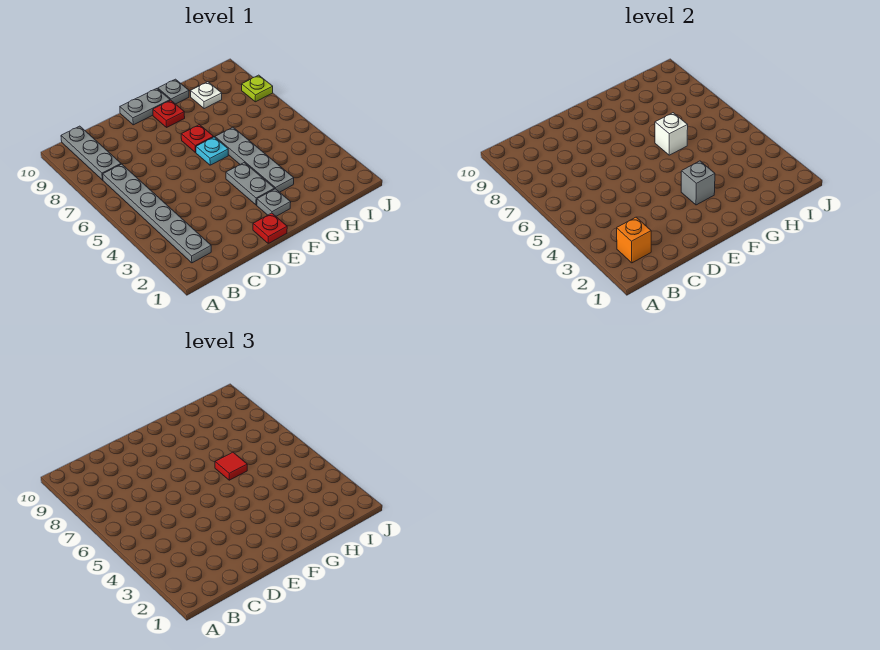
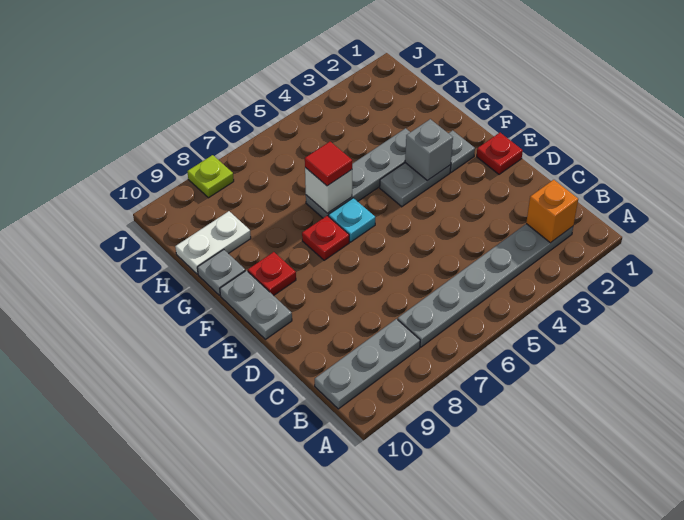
white plate H9 level 1 -> white plate H9:H10 level 1

